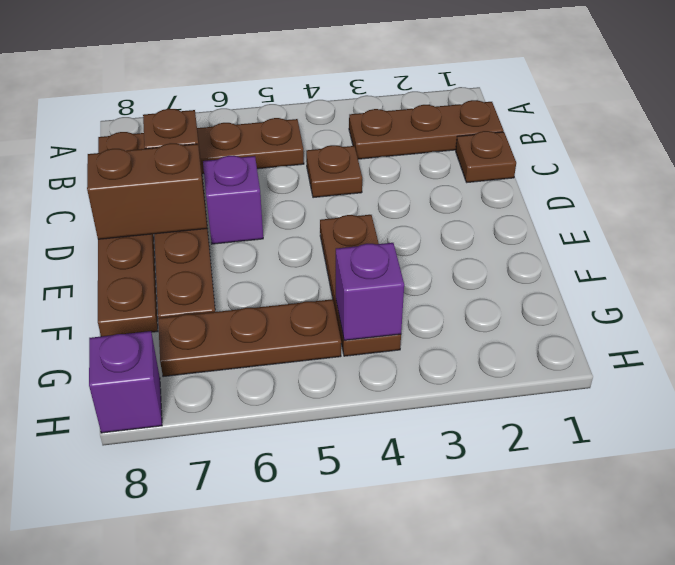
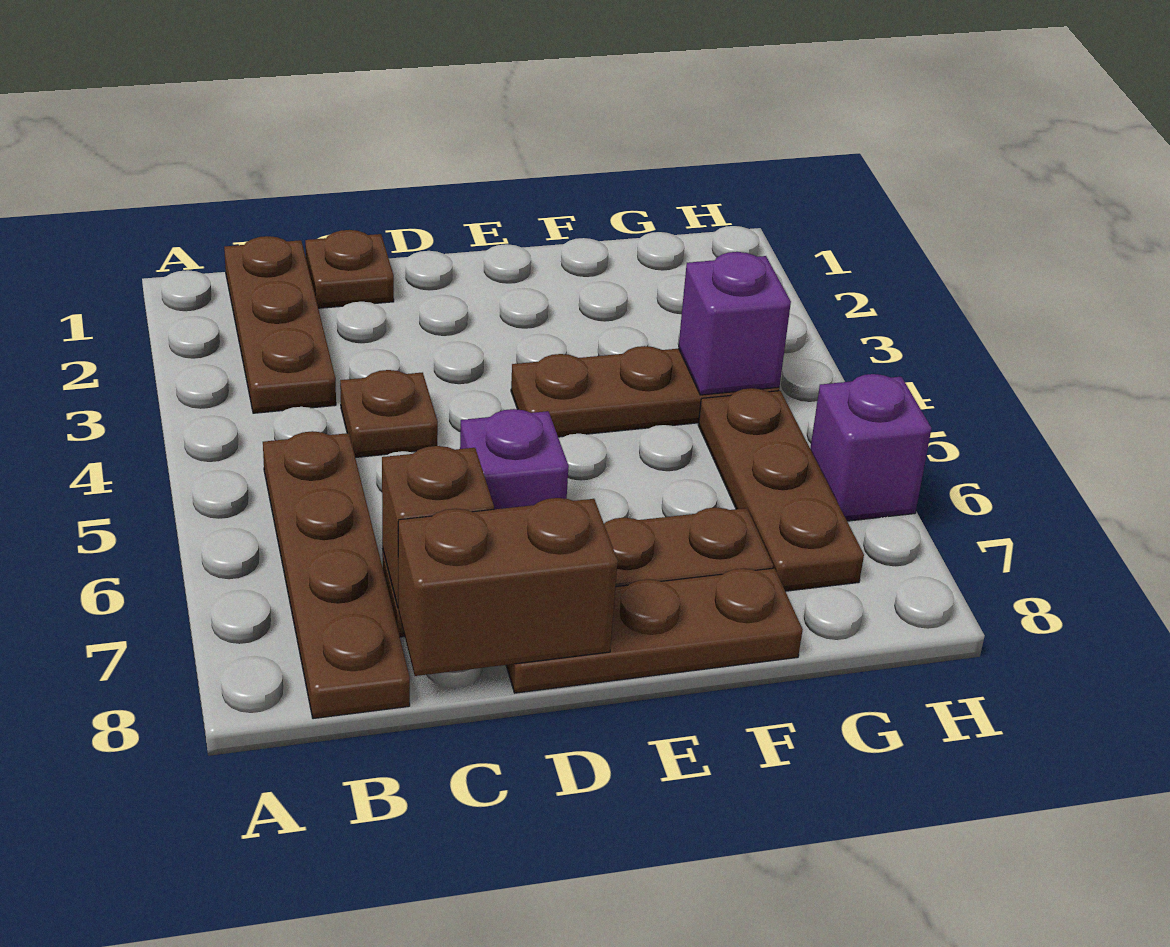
brown brick D7:D8 level 2 -> brown brick C8:D8 level 2
purple brick H8 level 1 -> purple brick H6 level 1

